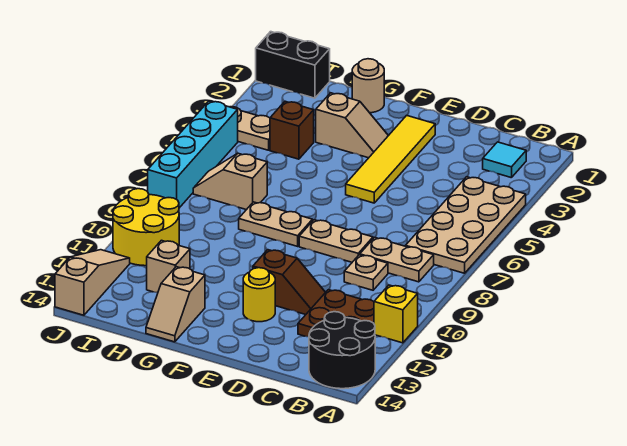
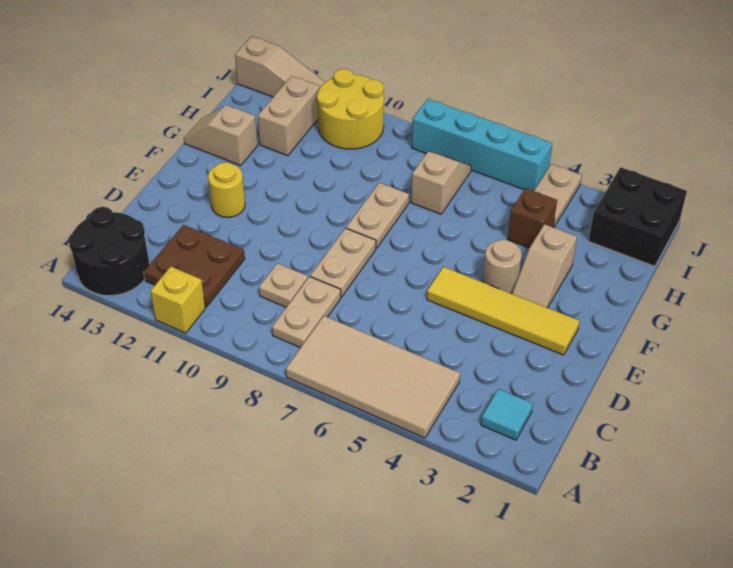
tan plate A4:B7 level 1 -> tan tile A4:B7 level 1
brown slope D11:E11 level 1 top E -> none
tan round brick G1 level 1 -> tan round brick F4 level 1
tan brick H12 level 1 -> tan brick H12:I12 level 1
black brick I1:J1 level 1 -> black brick I1:J2 level 1

